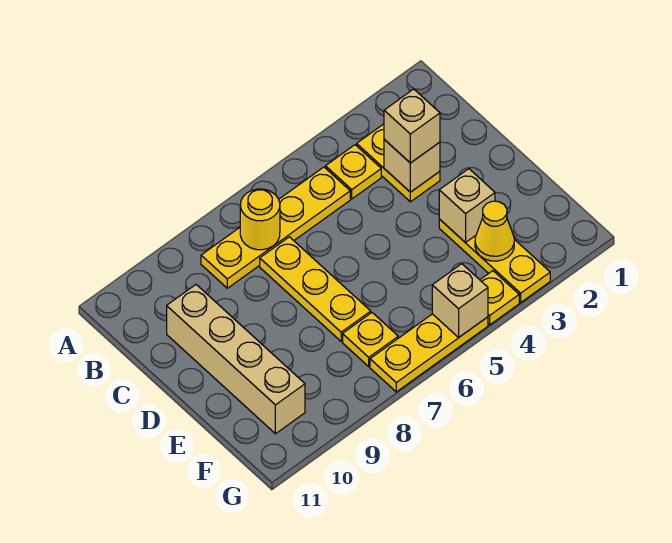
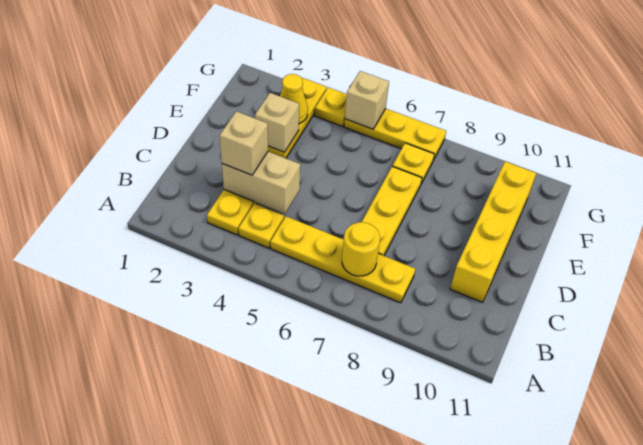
tan brick C3 level 2 -> tan brick C3:C4 level 2
tan brick C10:F10 level 1 -> yellow brick C10:F10 level 1

